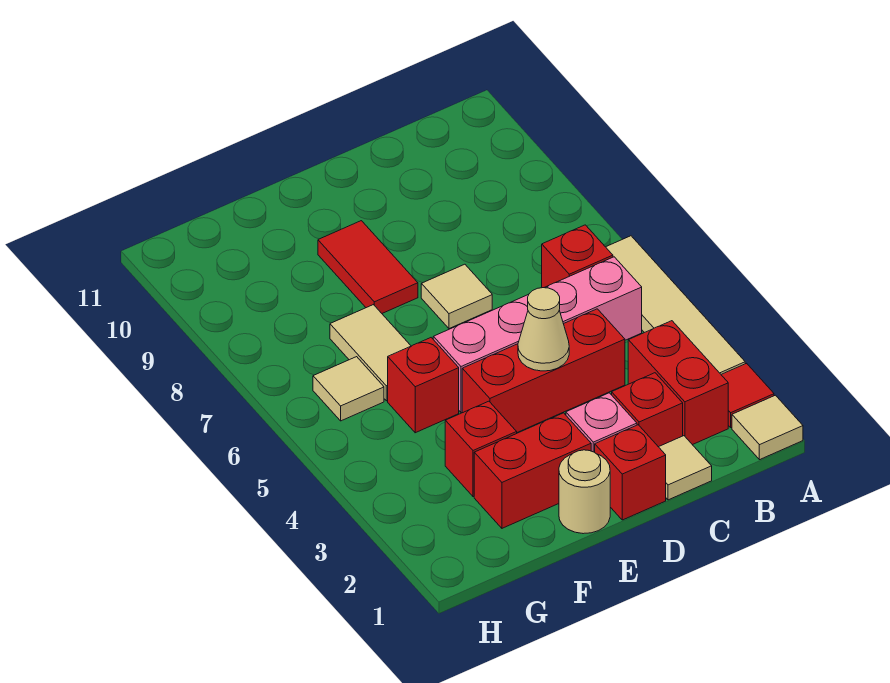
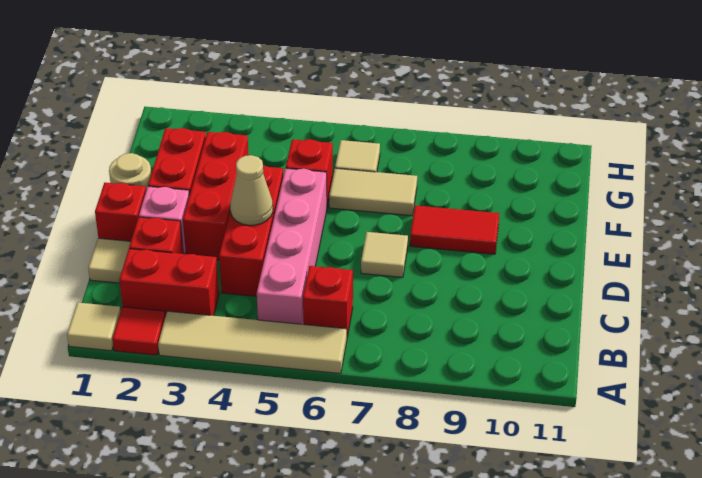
red brick F3 level 1 -> red brick D3:F3 level 1

